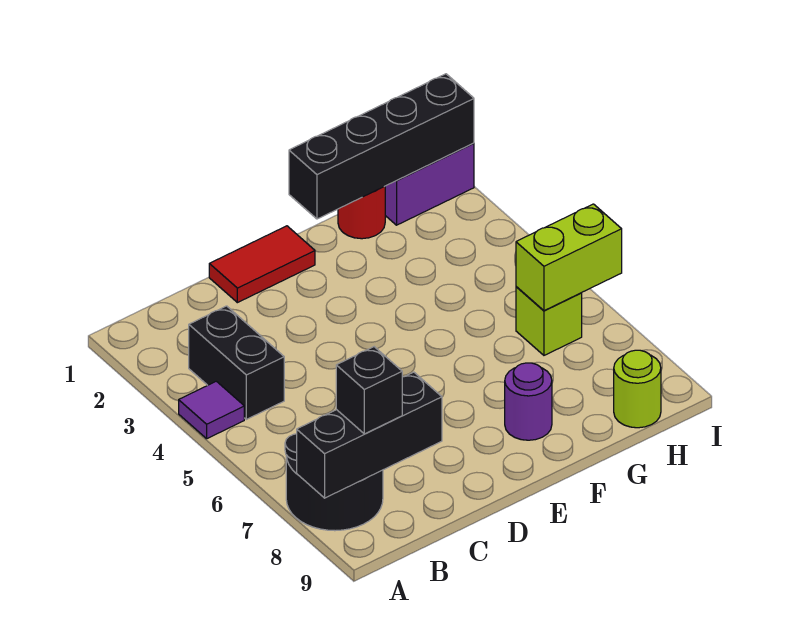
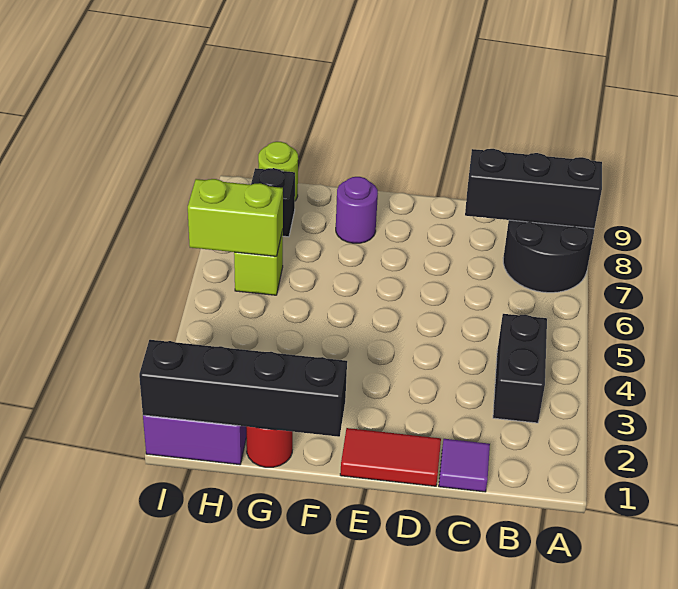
purple tile A4 level 1 -> purple tile C1 level 1
black brick B8 level 3 -> black brick H8 level 1

